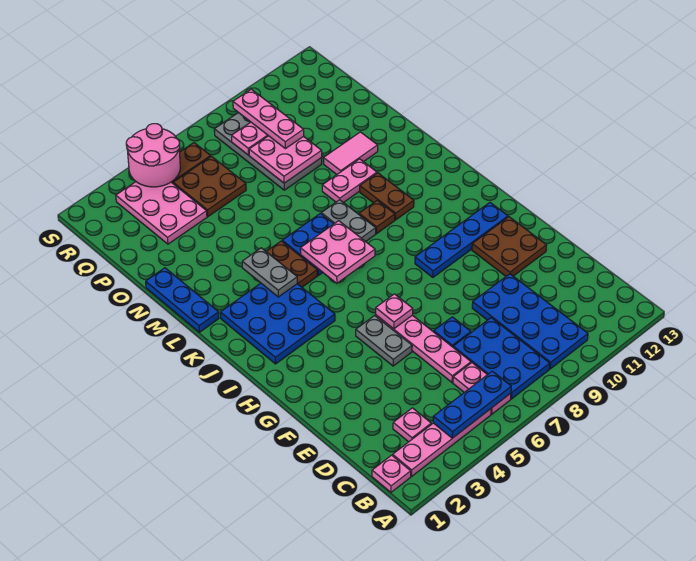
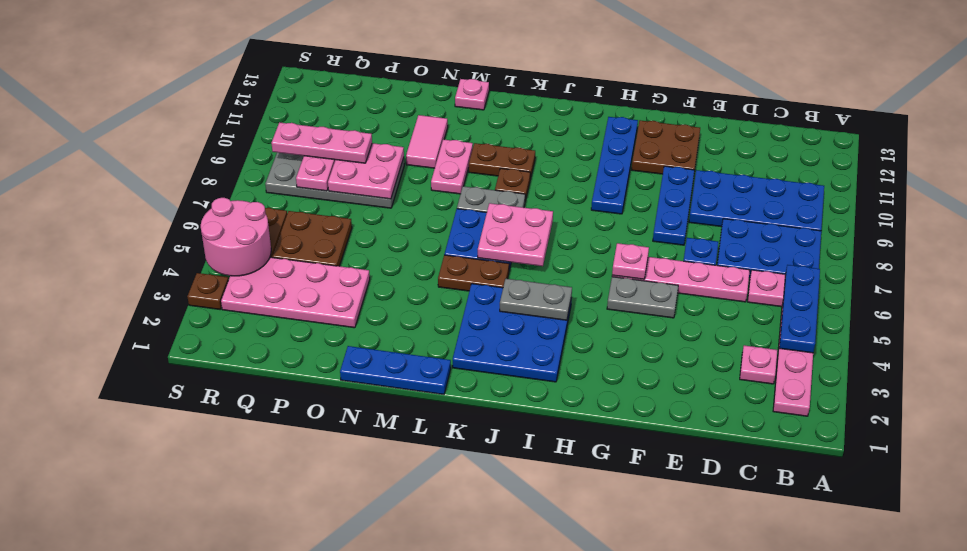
pink plate B1 level 1 -> pink plate M13 level 1
none -> blue plate F8:F10 level 1
grey plate K4:L4 level 2 -> grey plate I4:J4 level 2
pink plate P3:R4 level 1 -> pink plate O3:R4 level 1
none -> brown plate S3 level 1

